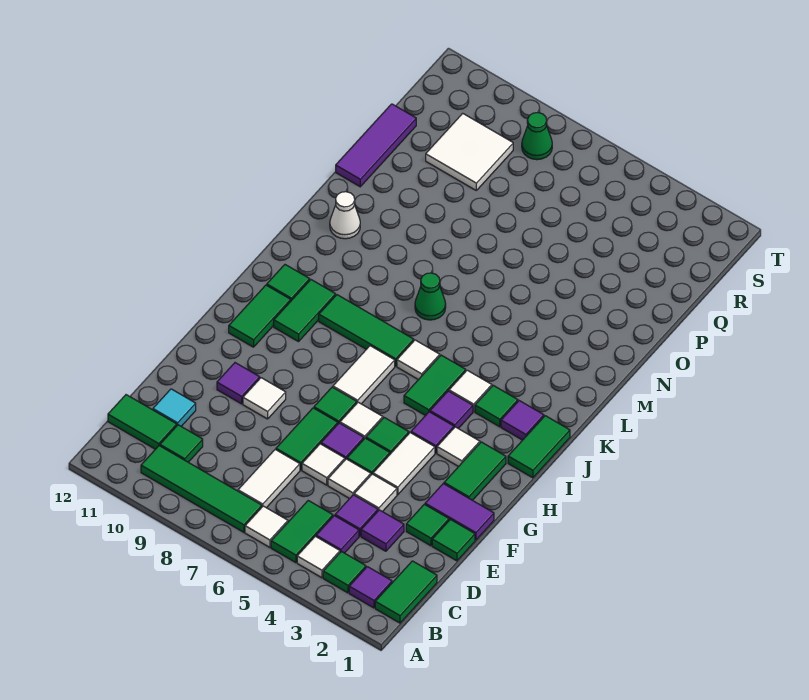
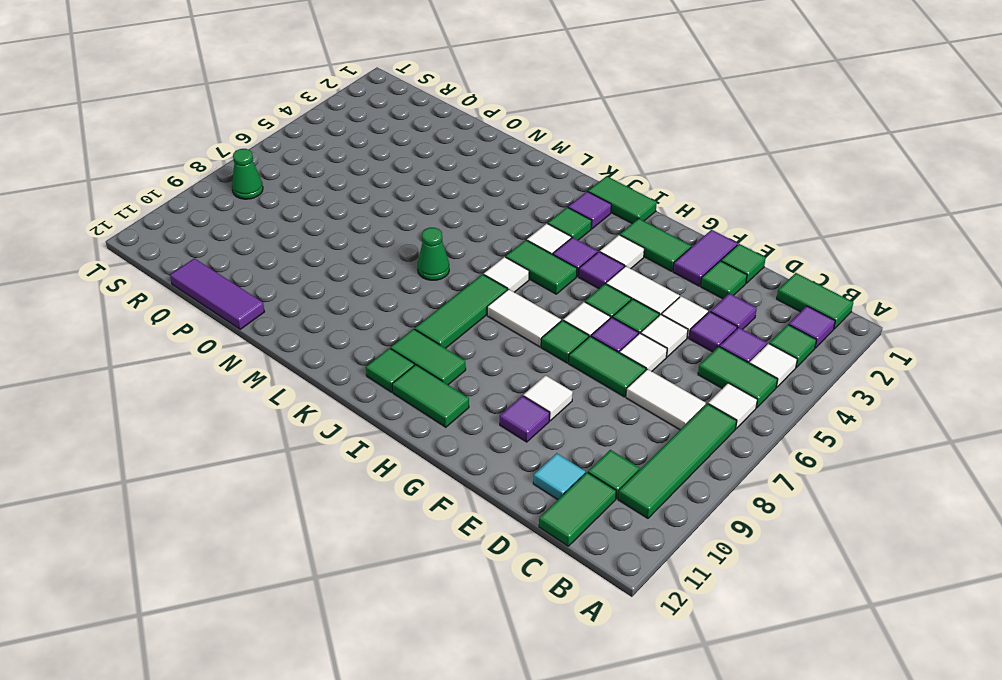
white cone M11 level 1 -> none
white tile Q9:R10 level 1 -> none

